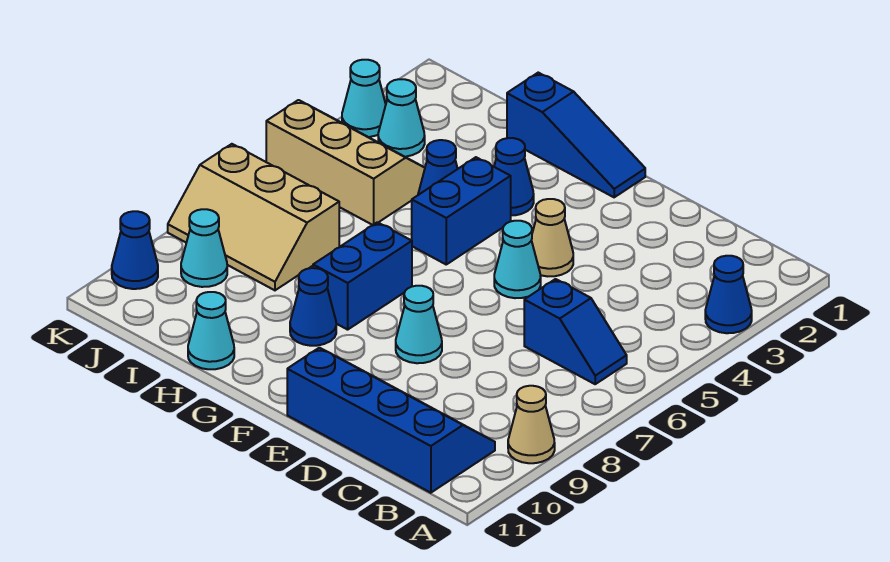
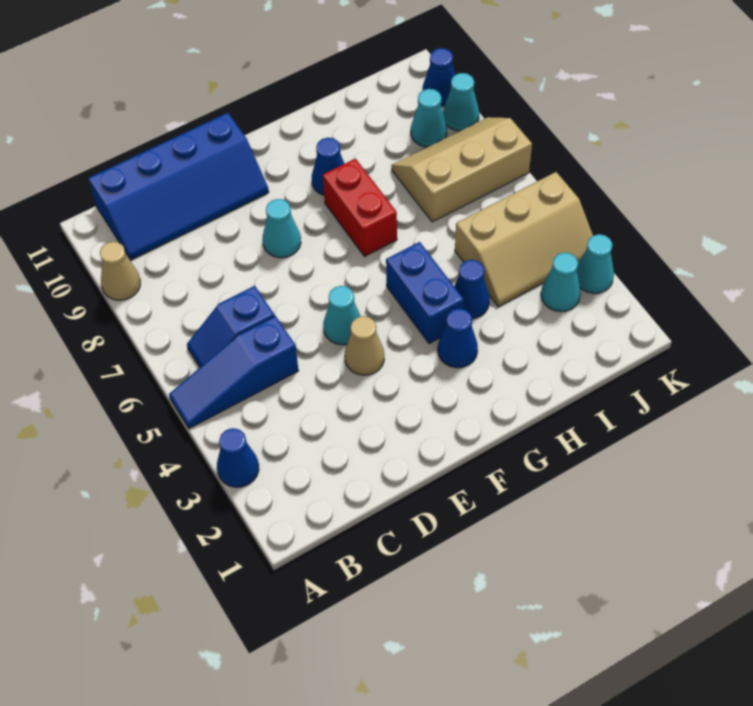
blue slope F1:H1 level 1 top H -> blue slope A5:C5 level 1 top C
blue brick G7:G8 level 1 -> red brick G7:G8 level 1
cyan cone H11 level 1 -> cyan cone K9 level 1

